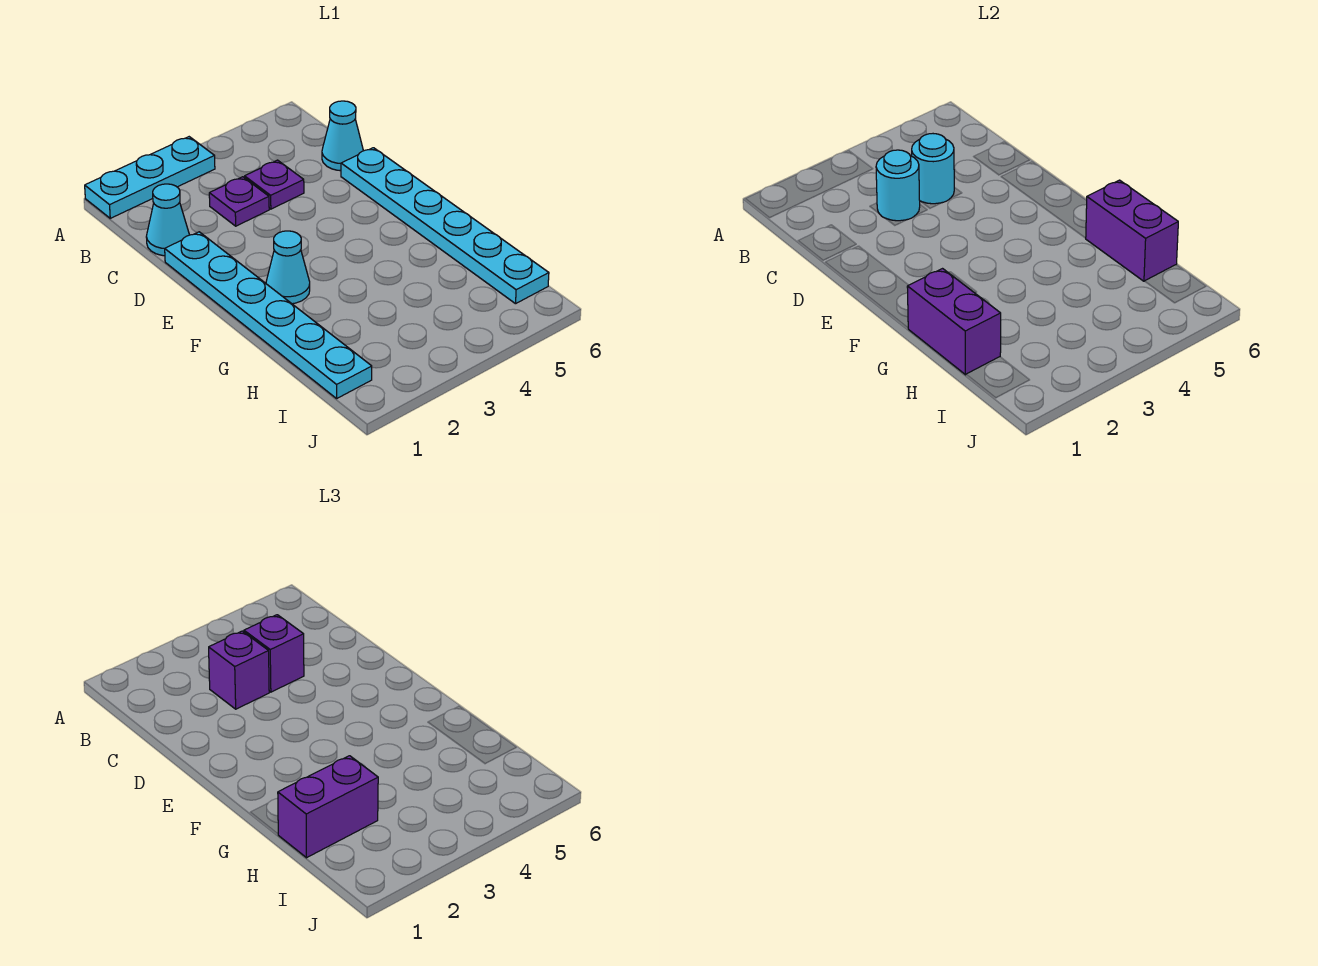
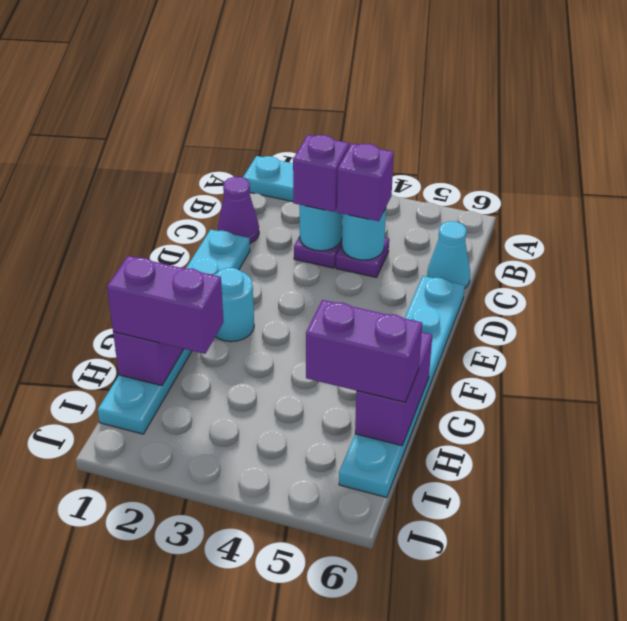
cyan cone C1 level 1 -> purple cone C1 level 1
cyan cone F2 level 1 -> cyan round brick F2 level 1
none -> purple brick H5:H6 level 3

